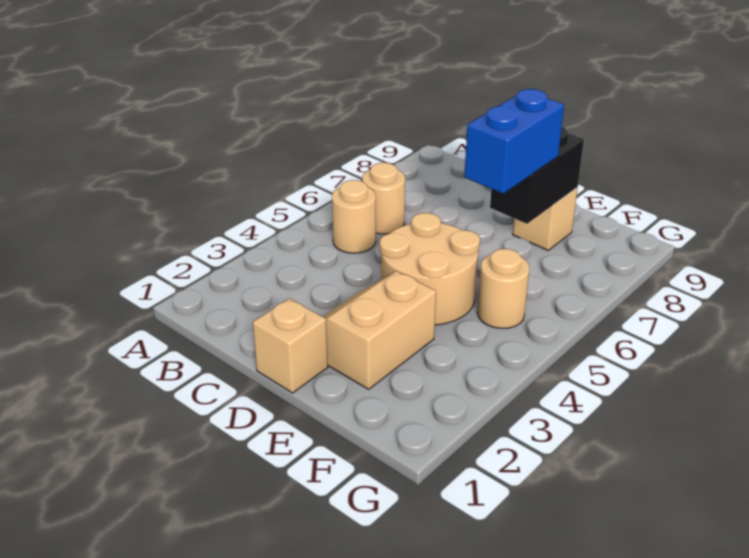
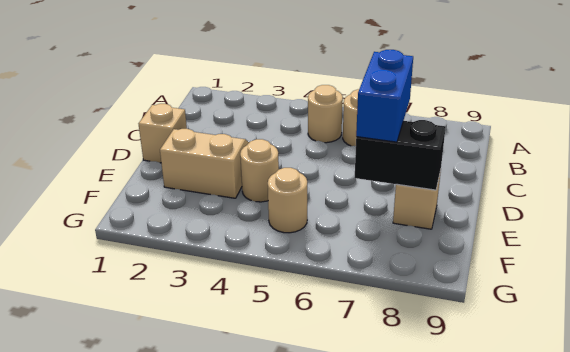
tan round brick D4:E5 level 1 -> tan round brick E4 level 1
blue brick E6:E7 level 3 -> blue brick D7:E7 level 3

